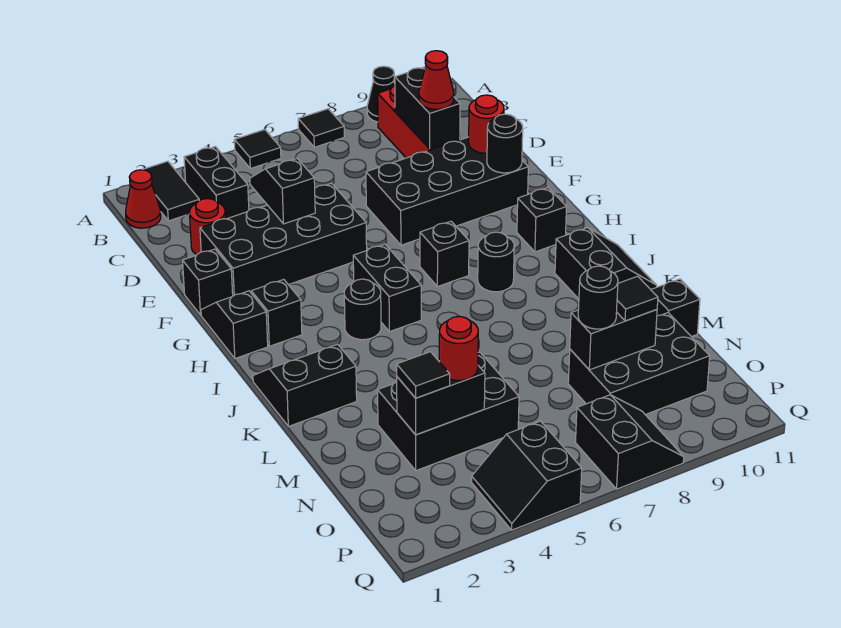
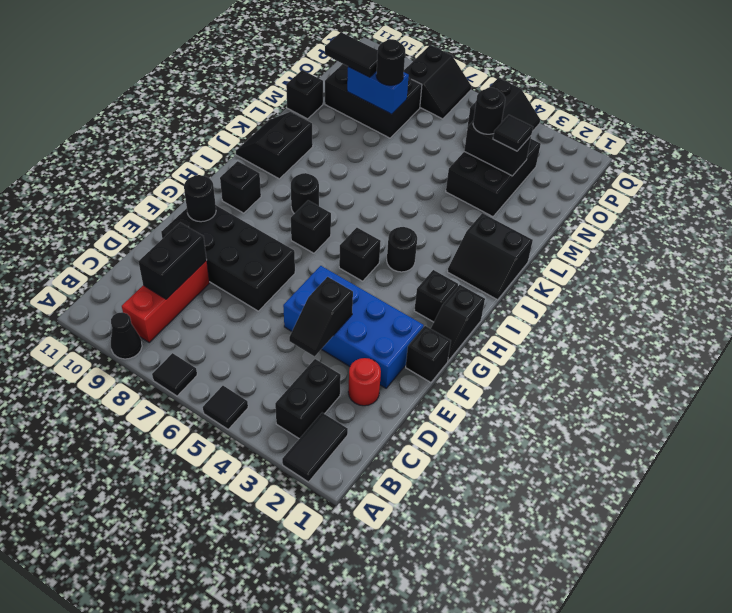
red cone B1 level 1 -> none
red cone D9 level 3 -> none
black brick E2:F5 level 1 -> blue brick E2:F5 level 1
red round brick E10 level 2 -> none
black brick H5:I5 level 1 -> black brick H5 level 1
black brick M3:N5 level 1 -> black brick M3:O4 level 1
red round brick N4 level 3 -> black round brick N4 level 3
black brick N8:N9 level 2 -> blue brick N8:N9 level 2
black tile N9 level 3 -> black tile N9:N10 level 3
black slope P7:Q8 level 1 top 7 -> black slope P7:Q8 level 1 top 8

